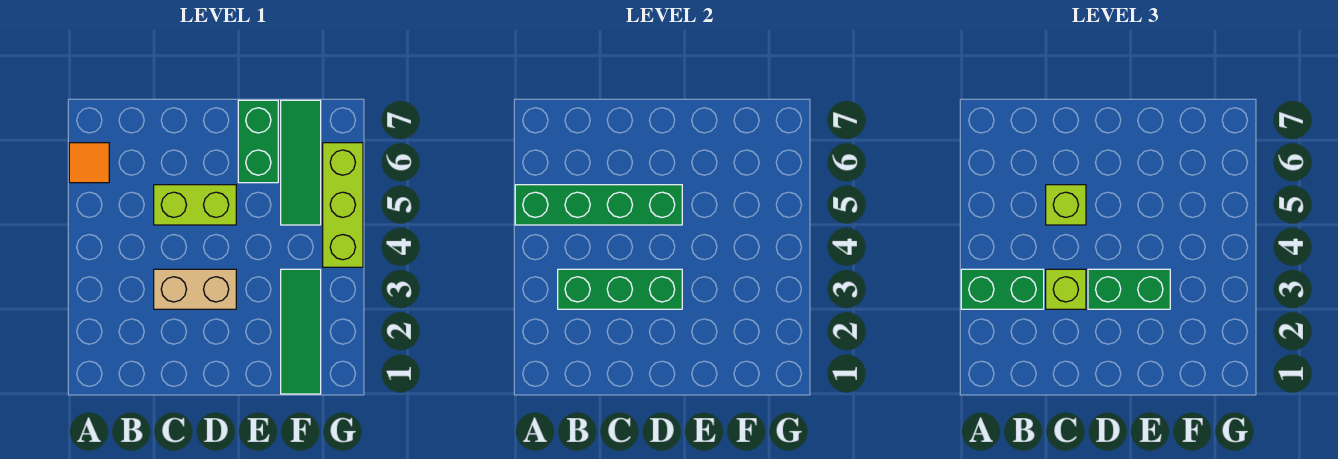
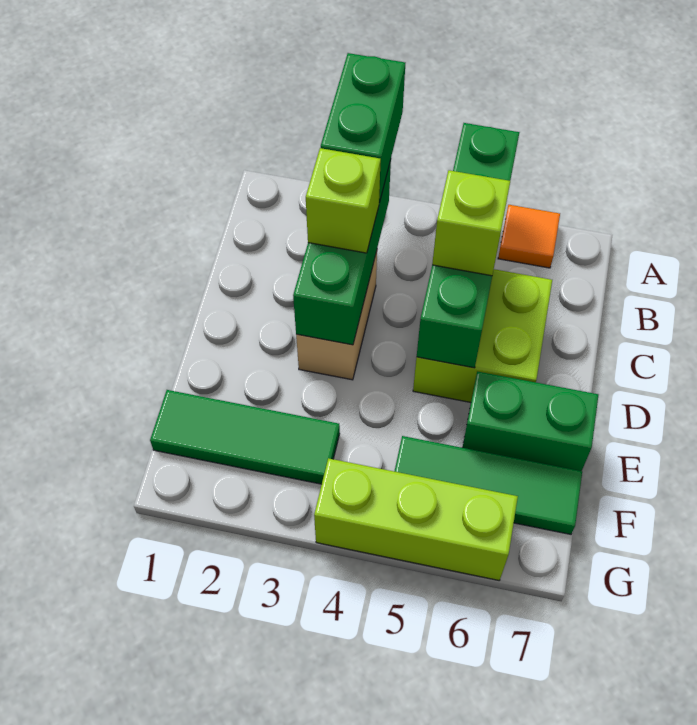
lime brick C5:D5 level 1 -> lime brick C5:D6 level 1
green brick D3:E3 level 3 -> none

